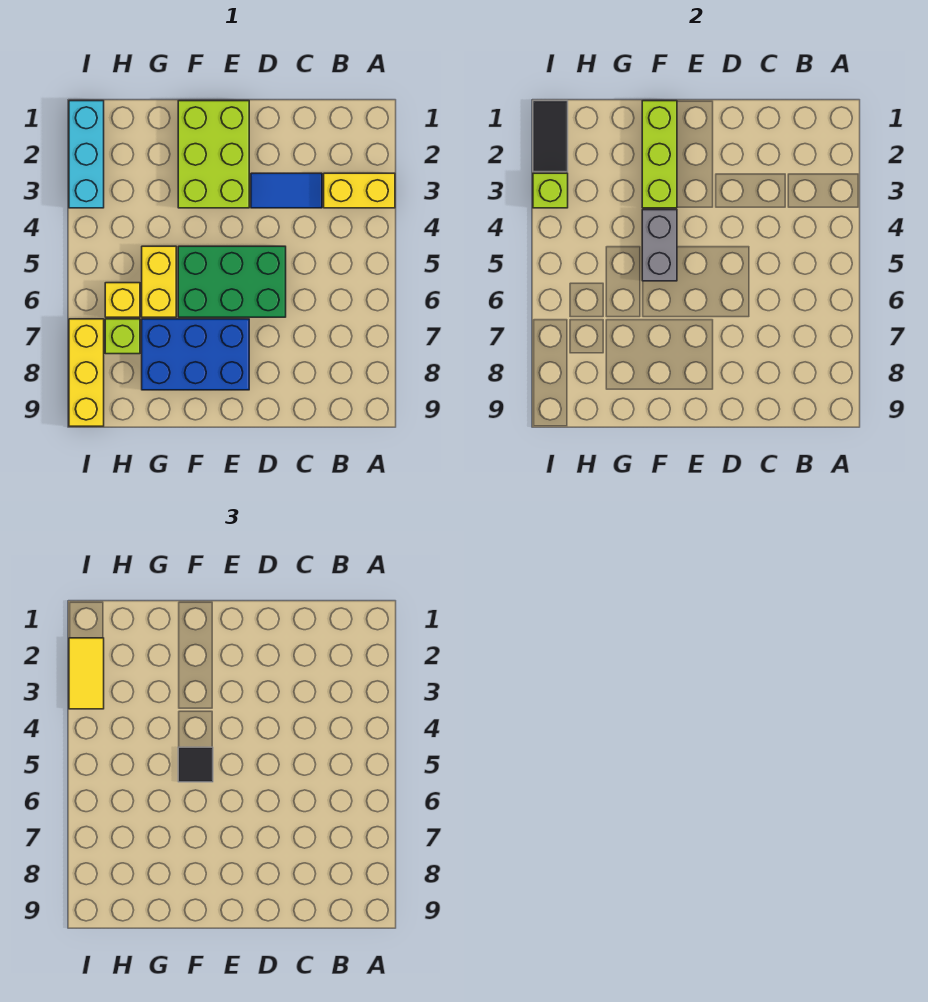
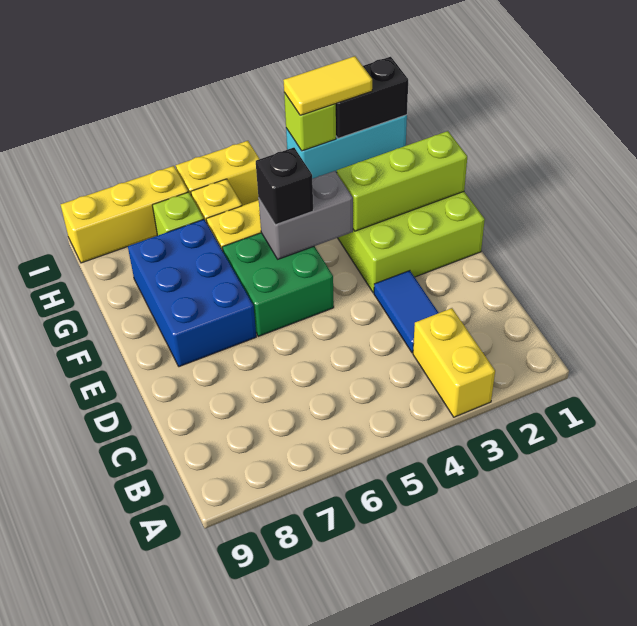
green brick D5:F6 level 1 -> green brick E5:F6 level 1
black tile F5 level 3 -> black brick F5 level 3
black tile I1:I2 level 2 -> black brick I1:I2 level 2
none -> yellow brick I5:I6 level 1

